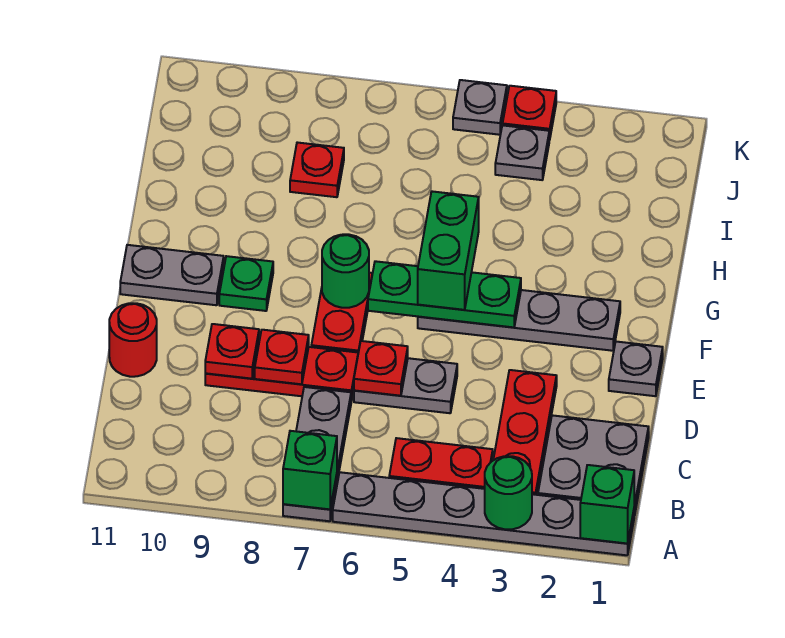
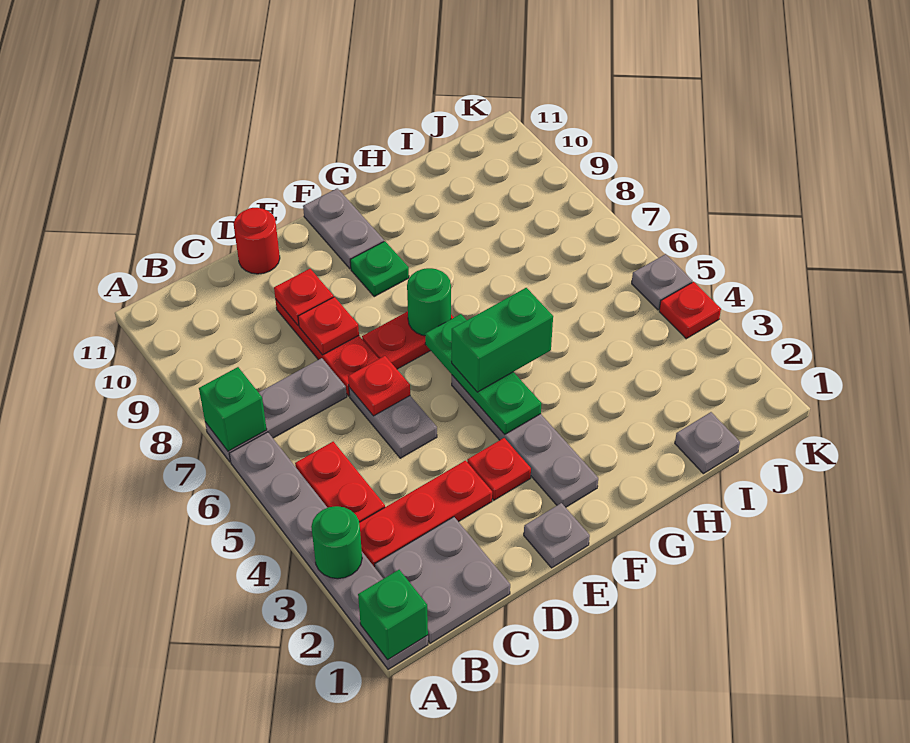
red plate I8 level 1 -> red plate E3 level 1
grey plate J4 level 1 -> grey plate I1 level 1

